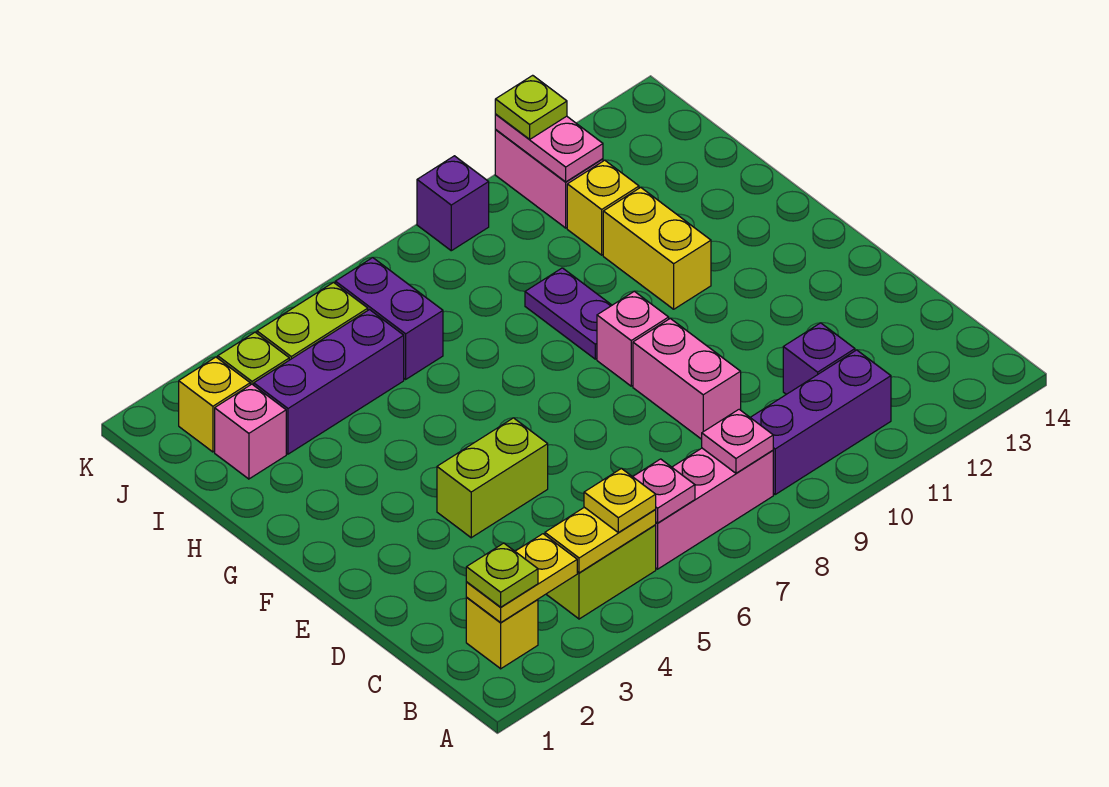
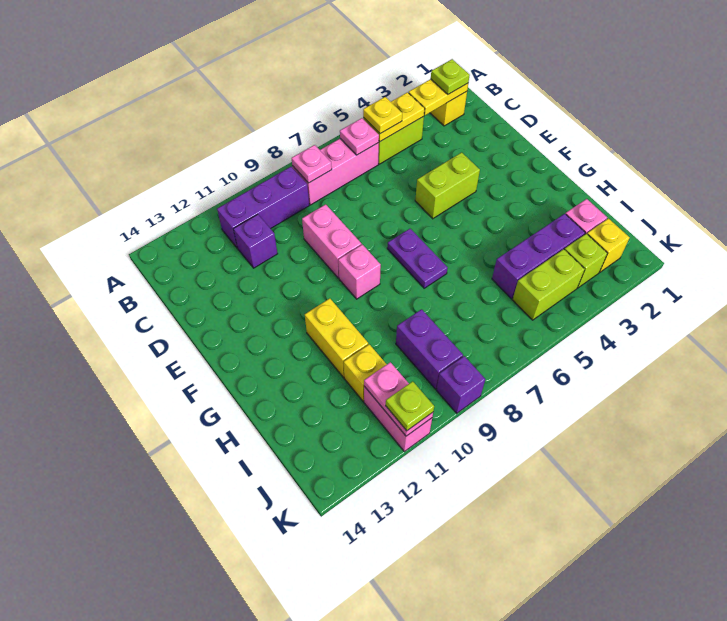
purple plate G9:H9 level 1 -> purple plate F7:G7 level 1
purple brick I6:J6 level 1 -> purple brick I9:J9 level 1

